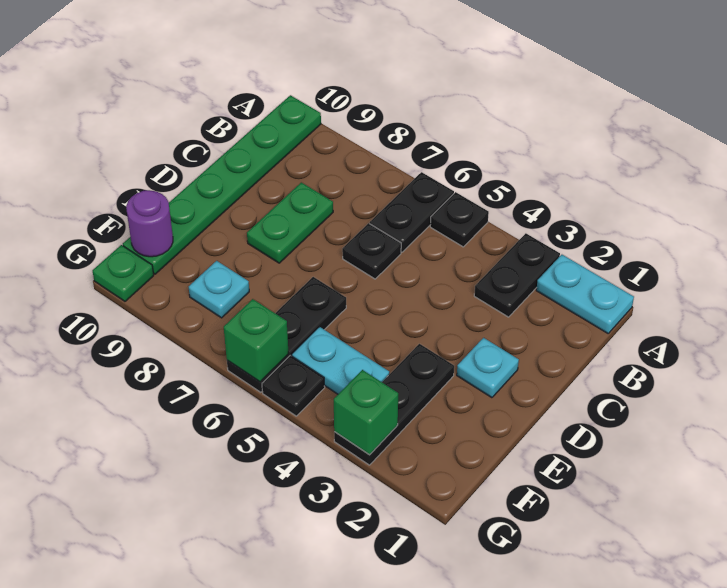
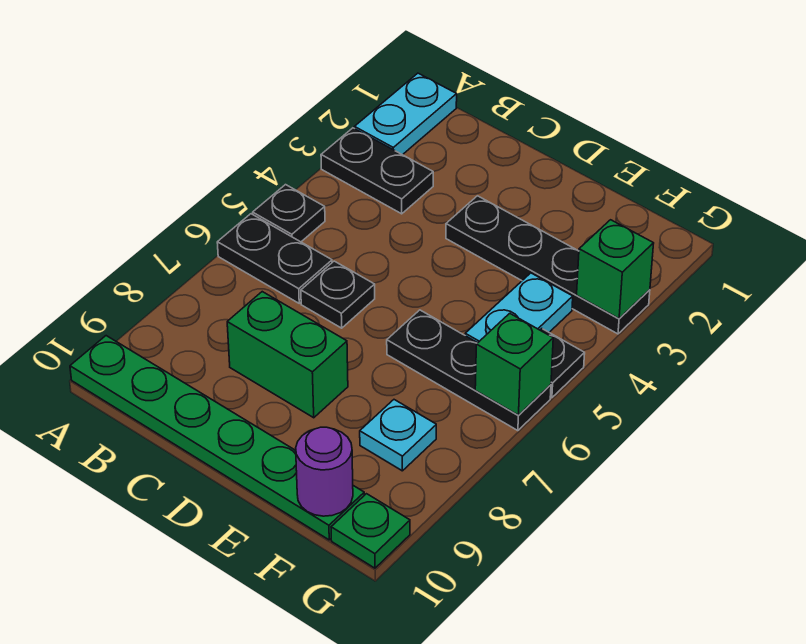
green plate C8:D8 level 1 -> green brick C8:D8 level 1
cyan plate D2 level 1 -> none
black plate E3:G3 level 1 -> black plate D3:G3 level 1

